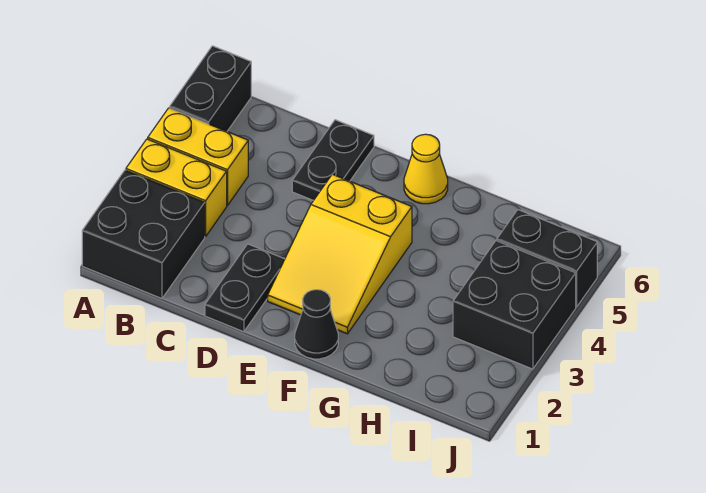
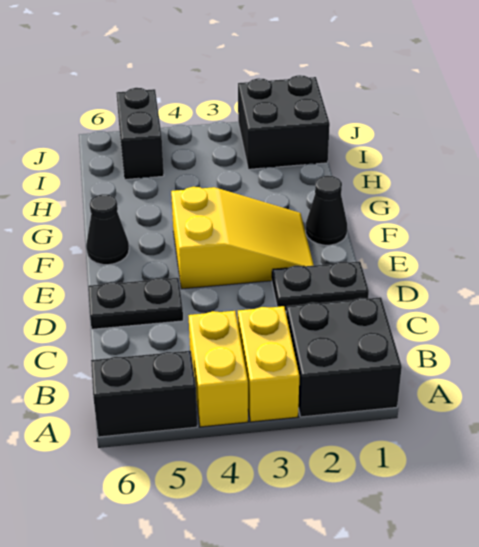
yellow cone F6 level 1 -> black cone F6 level 1
black brick I3:J4 level 1 -> black brick I1:J2 level 1

